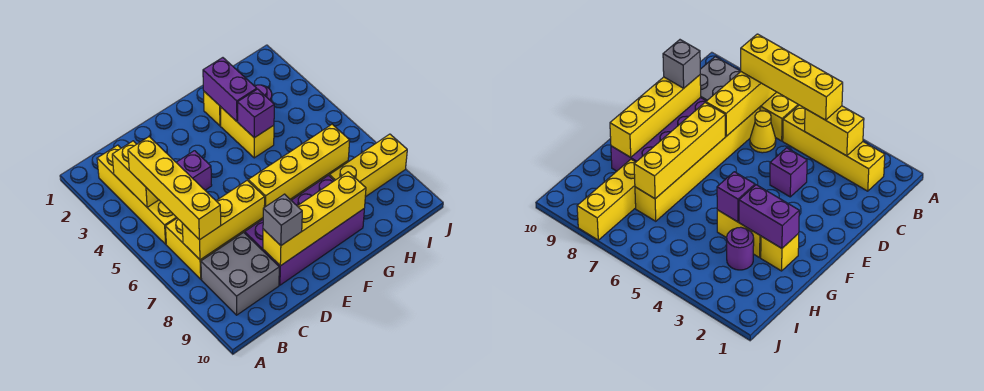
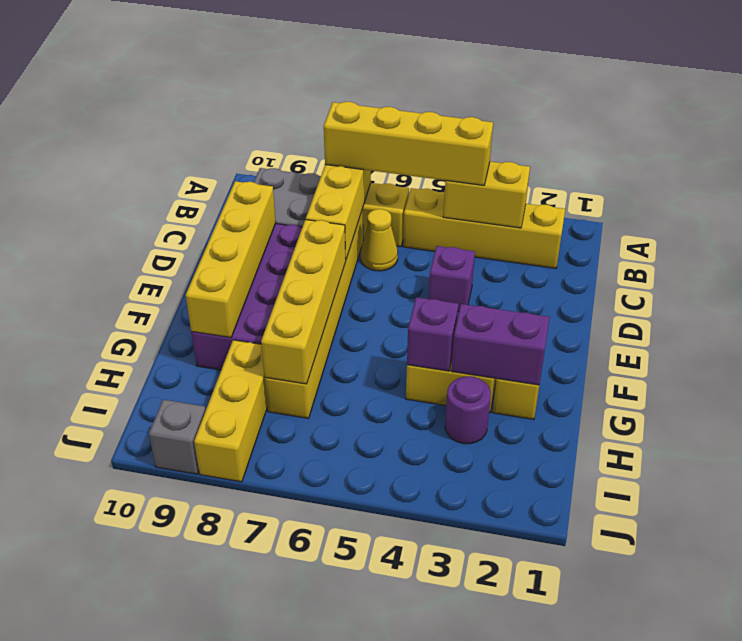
grey brick D9 level 3 -> grey brick J9 level 1

